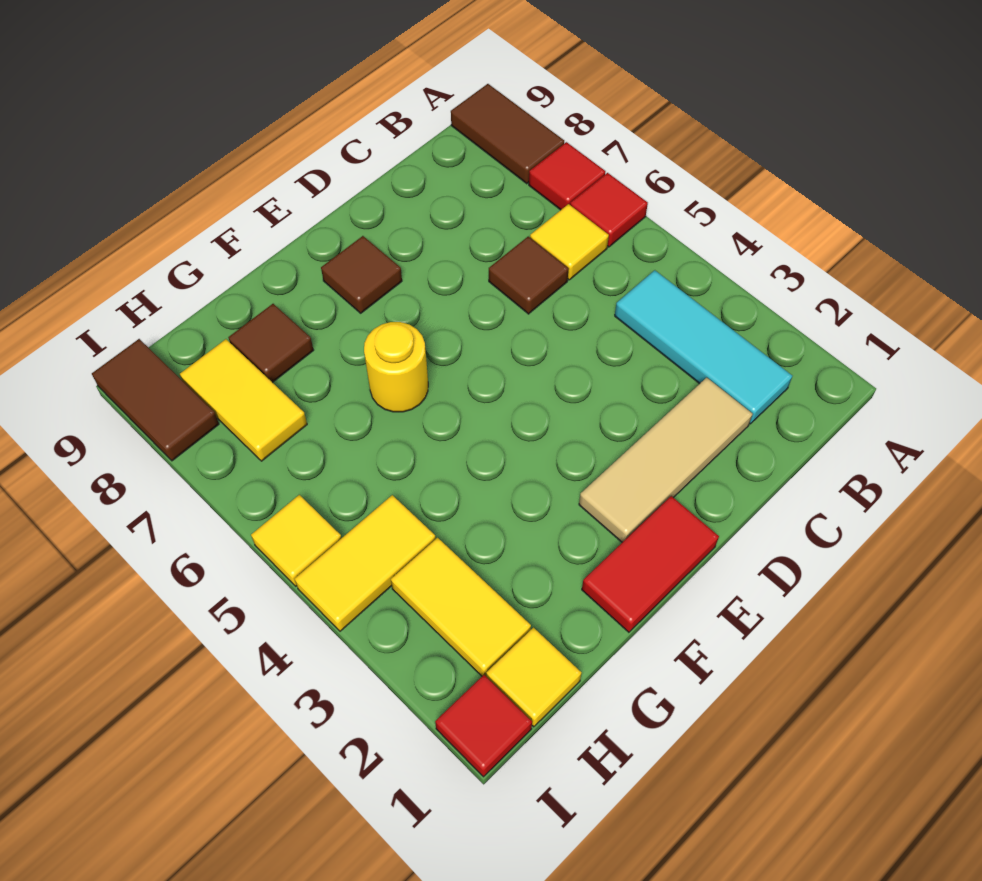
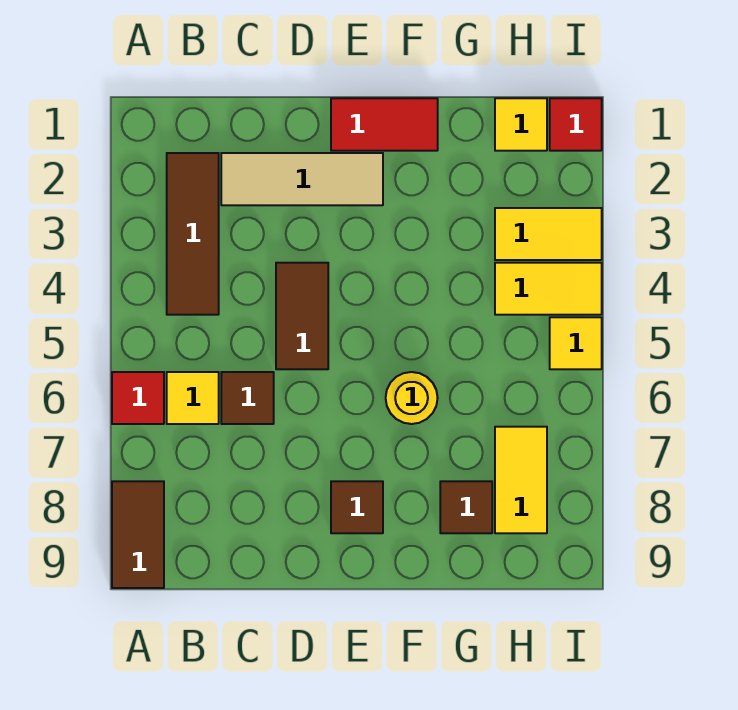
red tile A7 level 1 -> none
cyan tile B2:B4 level 1 -> brown tile B2:B4 level 1
yellow tile H2:H3 level 1 -> yellow tile H3:I3 level 1
brown tile I8:I9 level 1 -> brown tile D4:D5 level 1

